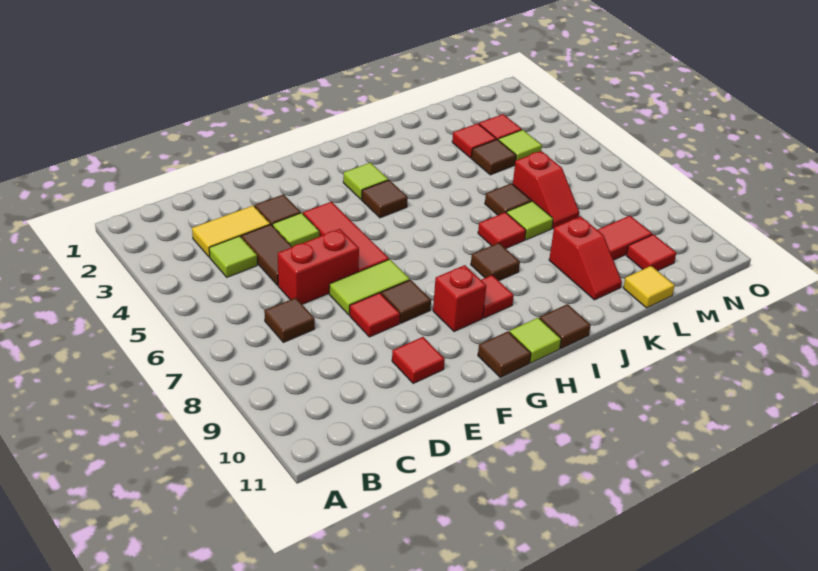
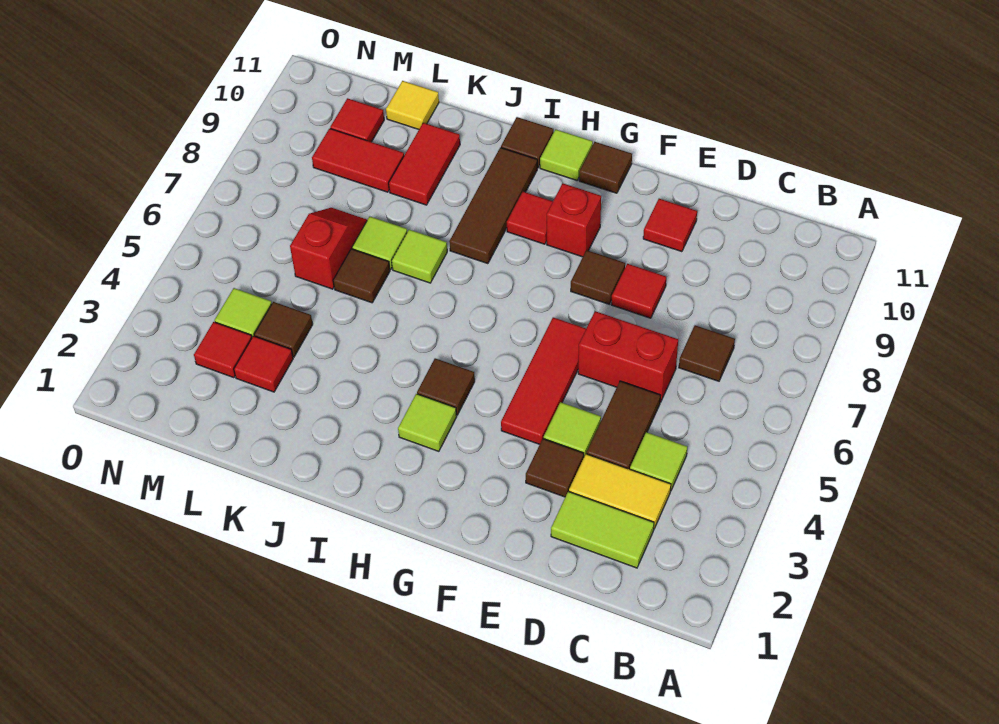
lime tile E7:F7 level 1 -> lime tile C2:D2 level 1
brown tile I8 level 1 -> brown tile I8:I10 level 1
red tile J7 level 1 -> lime tile J7 level 1
red slope K9:K10 level 1 top 9 -> red tile K9:K10 level 1

